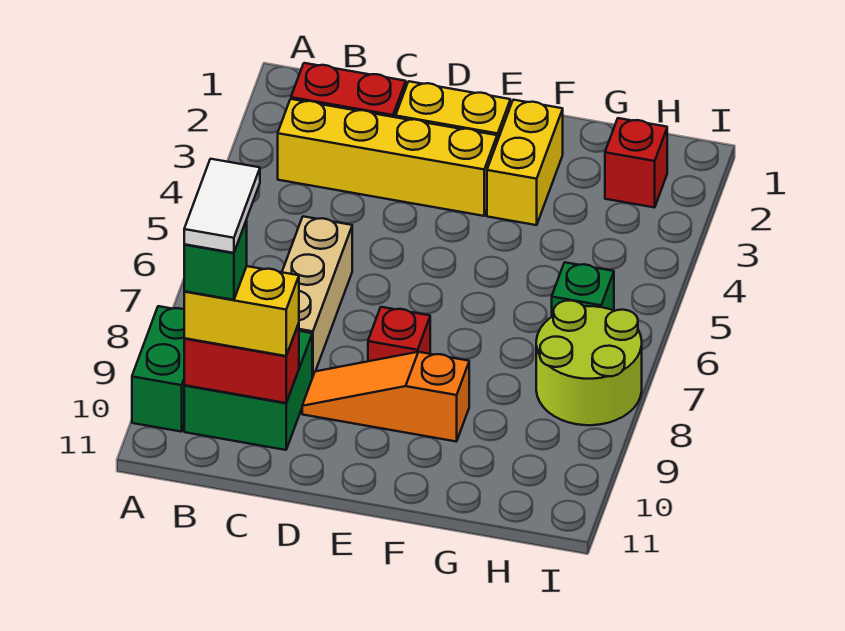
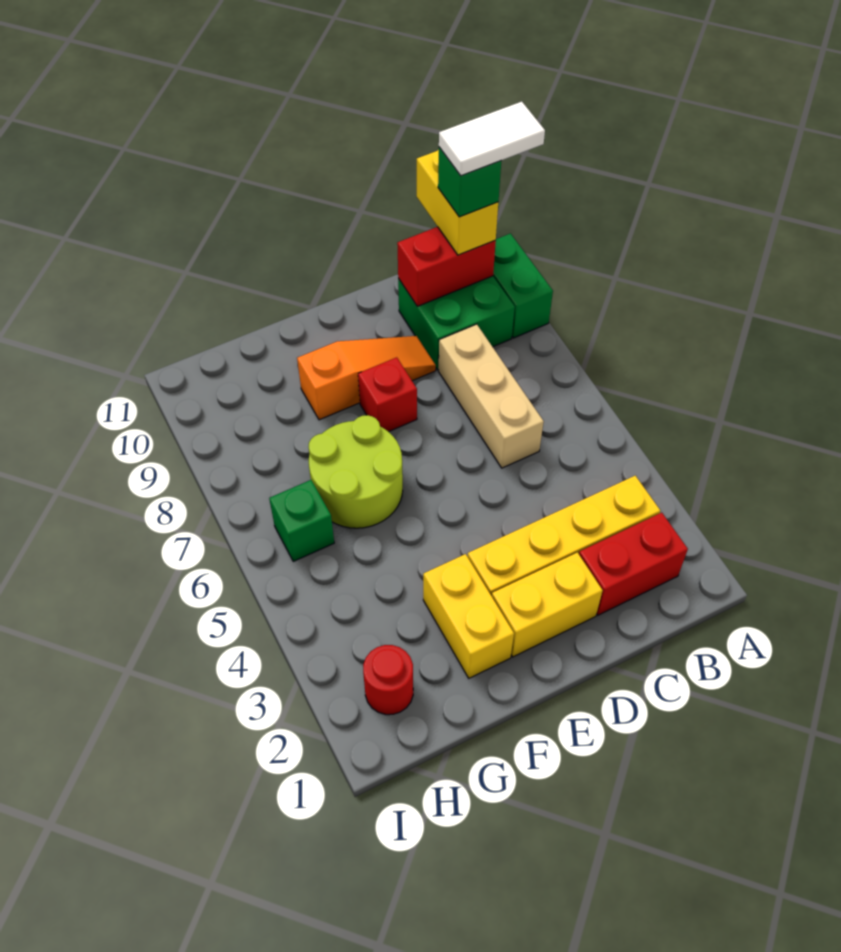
white tile B9:B10 level 5 -> white tile A10:B10 level 5
yellow brick B10:C10 level 3 -> yellow brick B10:B11 level 3
red brick H2 level 1 -> red round brick H2 level 1
lime round brick H7:I8 level 1 -> lime round brick F6:G7 level 1

